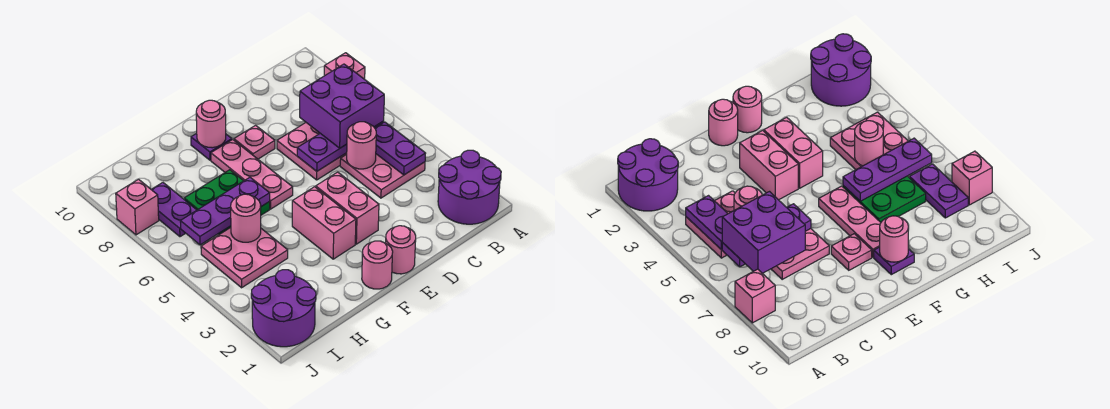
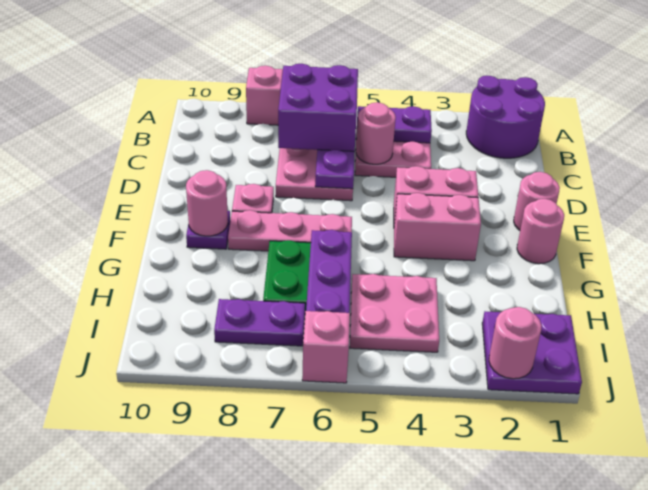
pink round brick H5 level 2 -> pink round brick J2 level 2
purple round brick I1:J2 level 1 -> purple plate I1:J2 level 1
pink brick J8 level 1 -> pink brick J6 level 1

